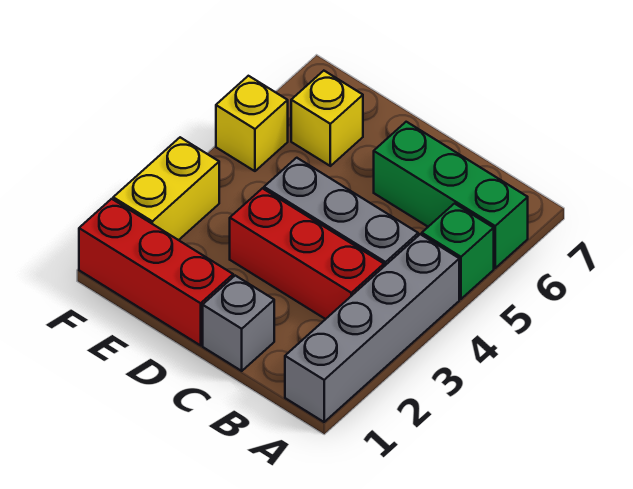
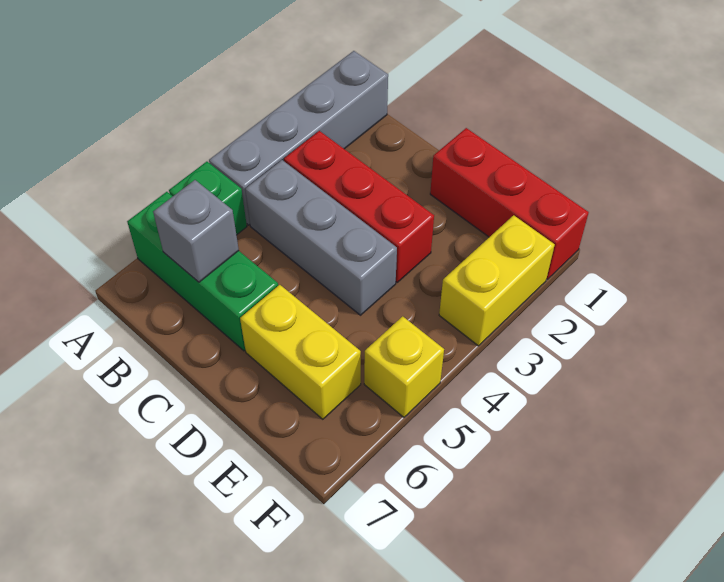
grey brick C1 level 1 -> grey brick B6 level 2
yellow brick E6 level 1 -> yellow brick D6:E6 level 1

